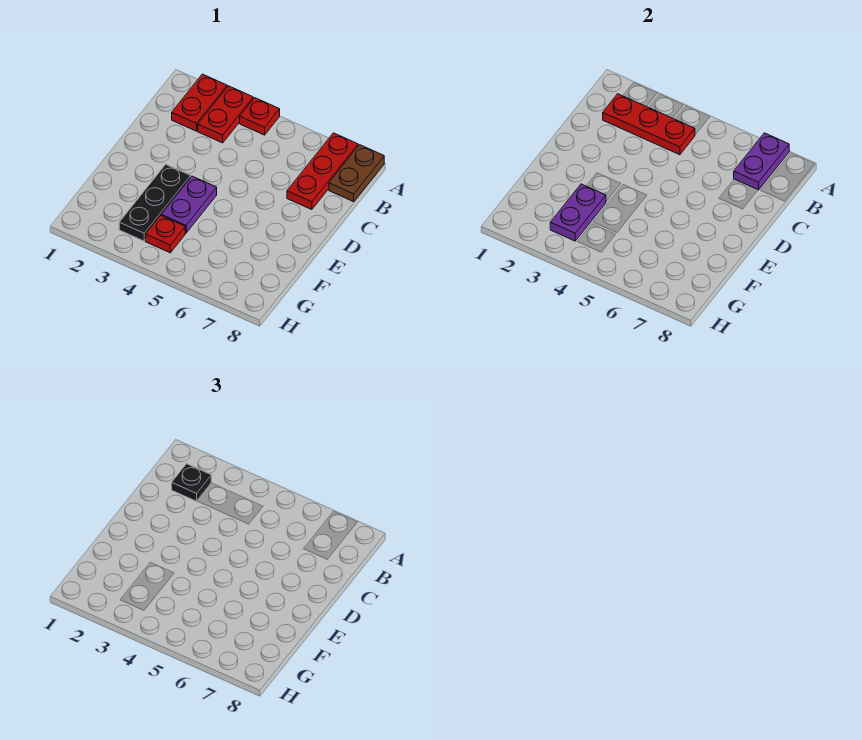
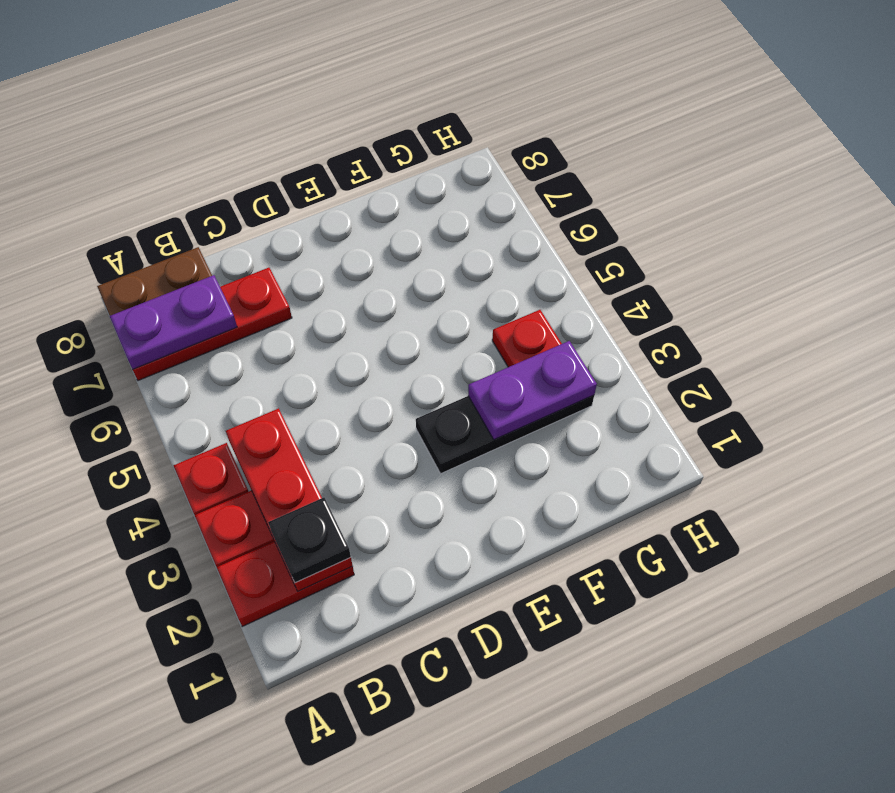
purple plate E4:F4 level 1 -> none

